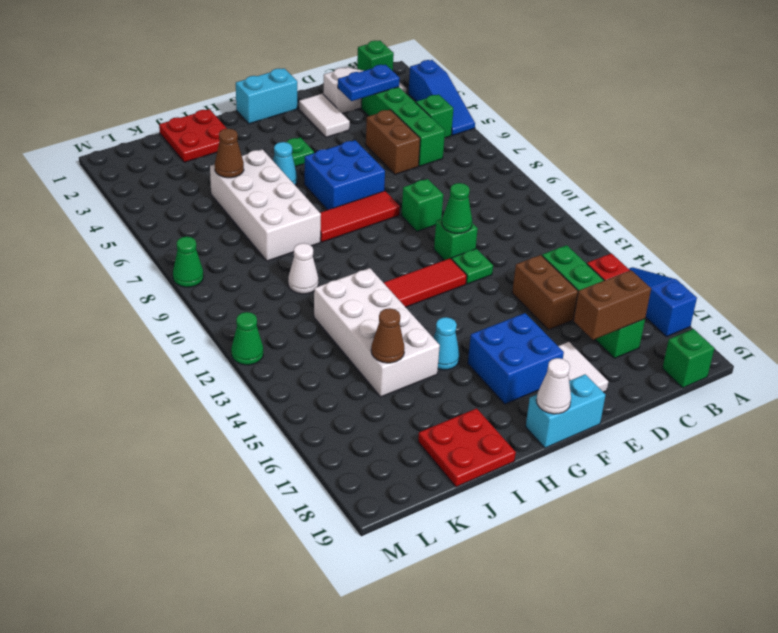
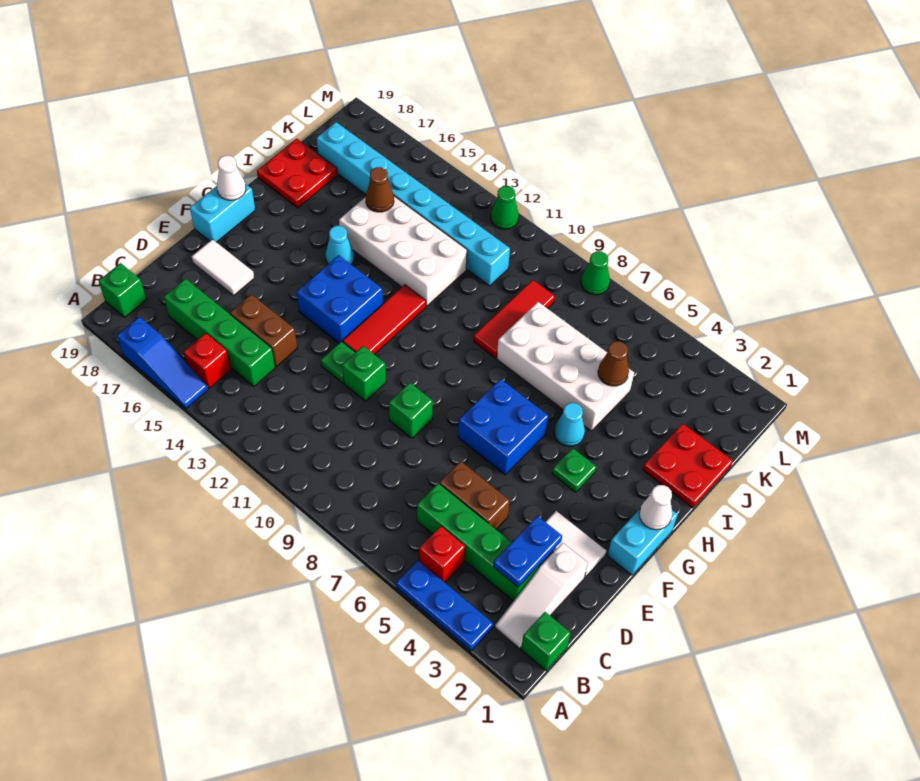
blue slope A3:A5 level 1 top 3 -> blue plate A3:A5 level 1
green brick B5 level 1 -> red brick B5 level 1
brown brick C17:D17 level 2 -> none
green cone E11 level 2 -> none
red tile F8:H8 level 1 -> red tile I9:K9 level 1
blue brick F16:G17 level 1 -> blue brick F13:G14 level 1
white cone J10 level 1 -> white cone G1 level 2
none -> cyan brick K11:K18 level 1

